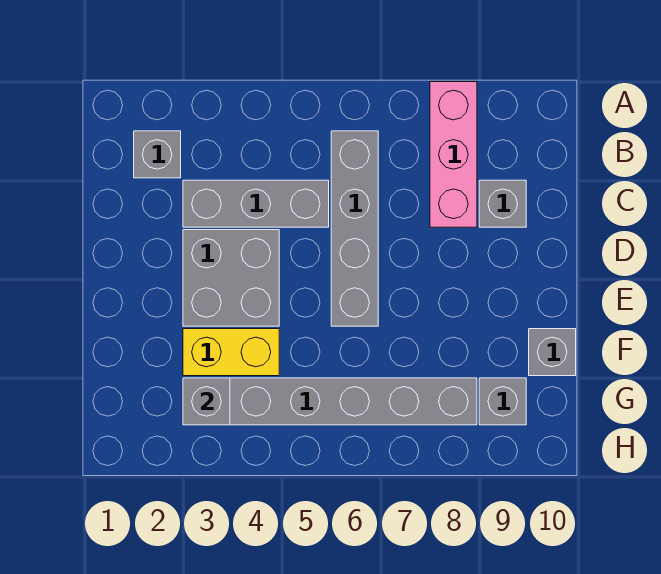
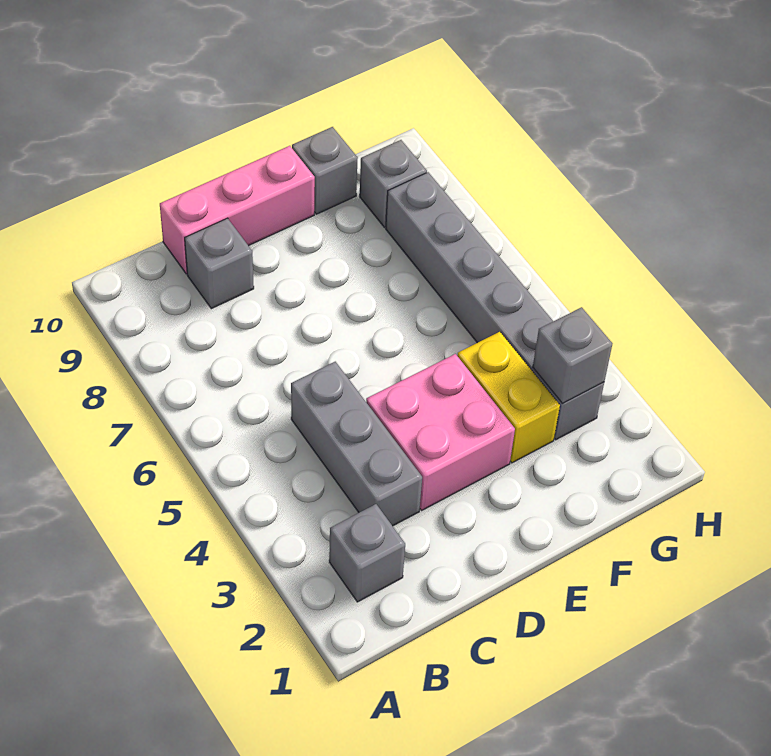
pink brick A8:C8 level 1 -> pink brick C10:E10 level 1
grey brick B6:E6 level 1 -> none
grey brick D3:E4 level 1 -> pink brick D3:E4 level 1

